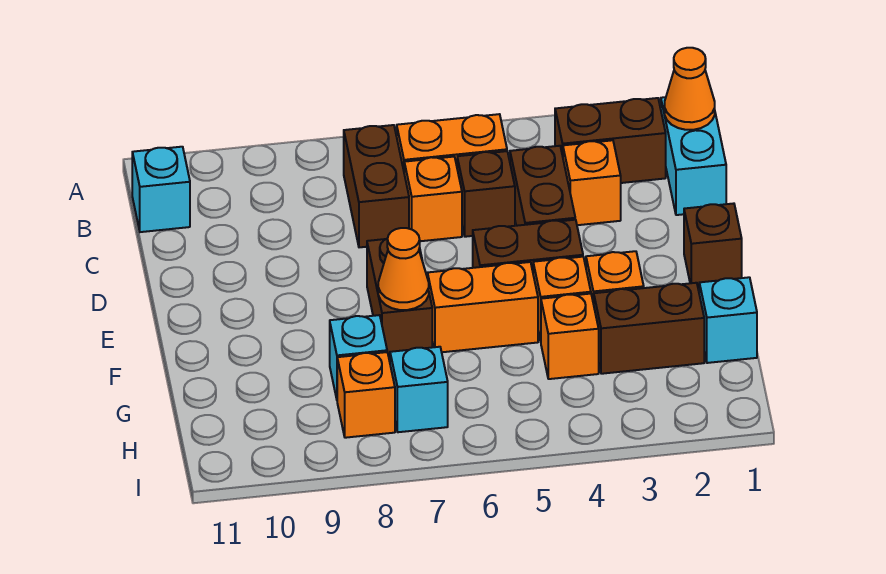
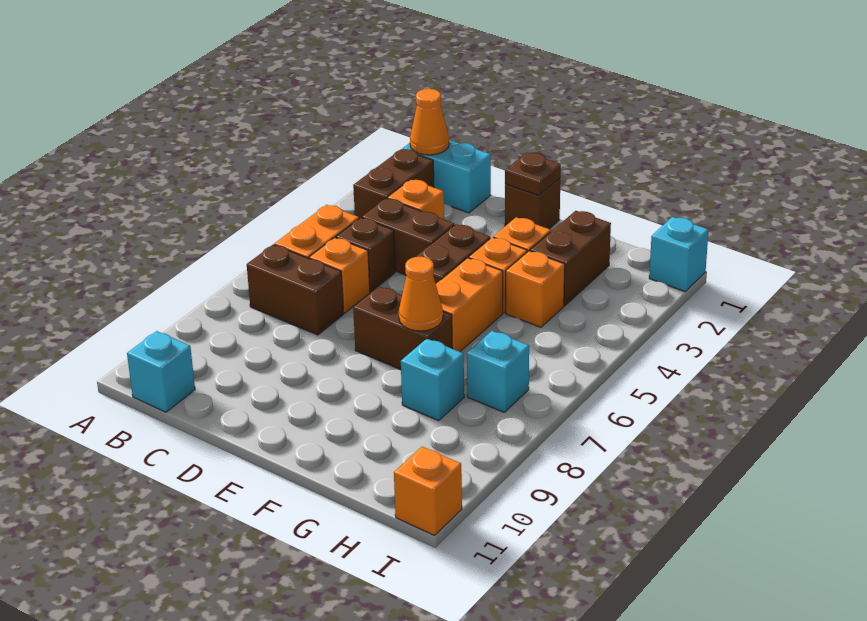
none -> brown plate E1 level 2
cyan brick G1 level 1 -> cyan brick I1 level 1
orange brick H8 level 1 -> orange brick I11 level 1

